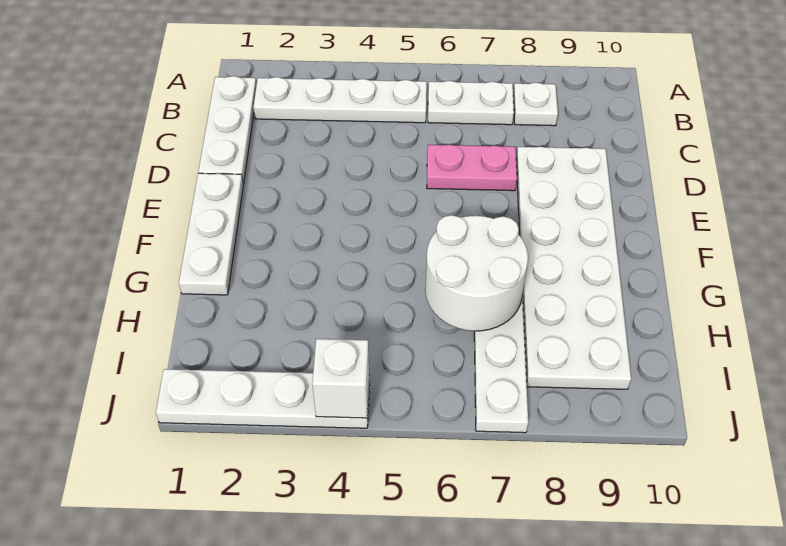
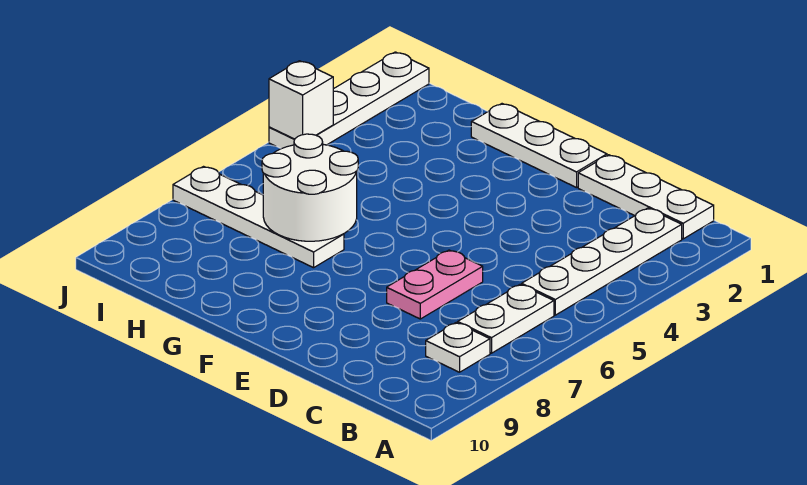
white plate D8:I9 level 1 -> none

